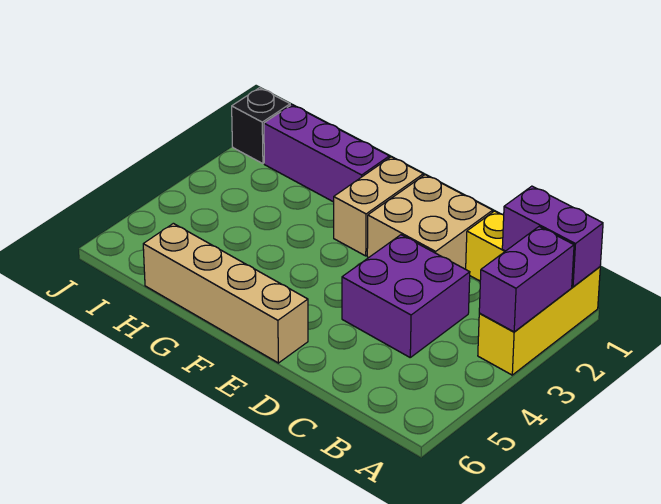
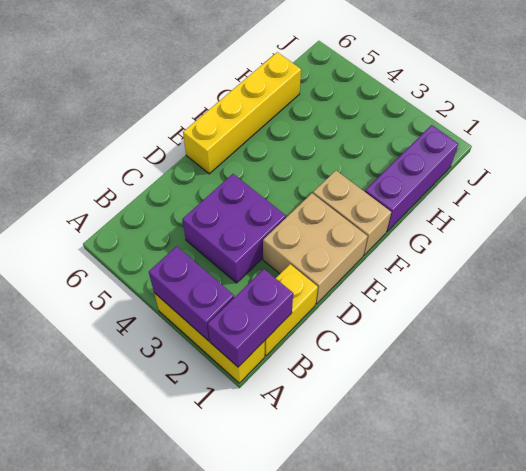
tan brick E6:H6 level 1 -> yellow brick E6:H6 level 1
black brick J1 level 1 -> none

